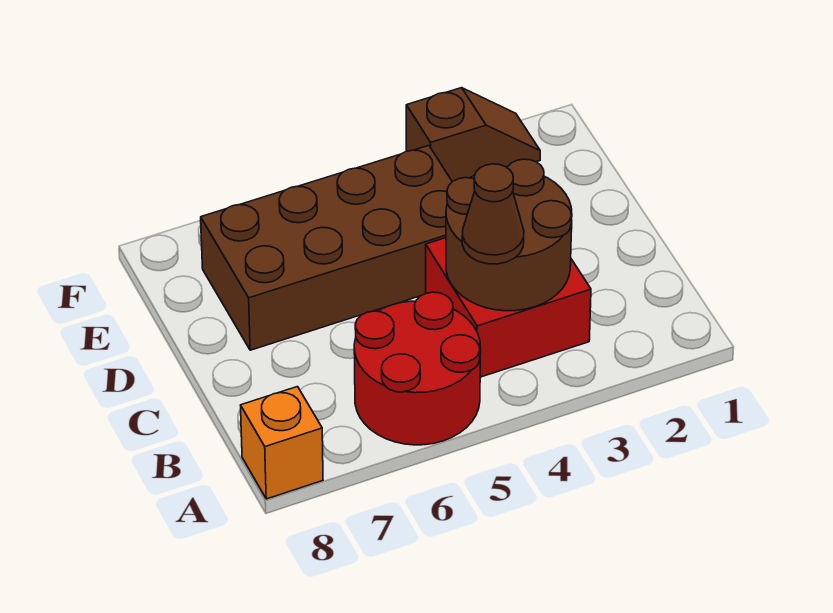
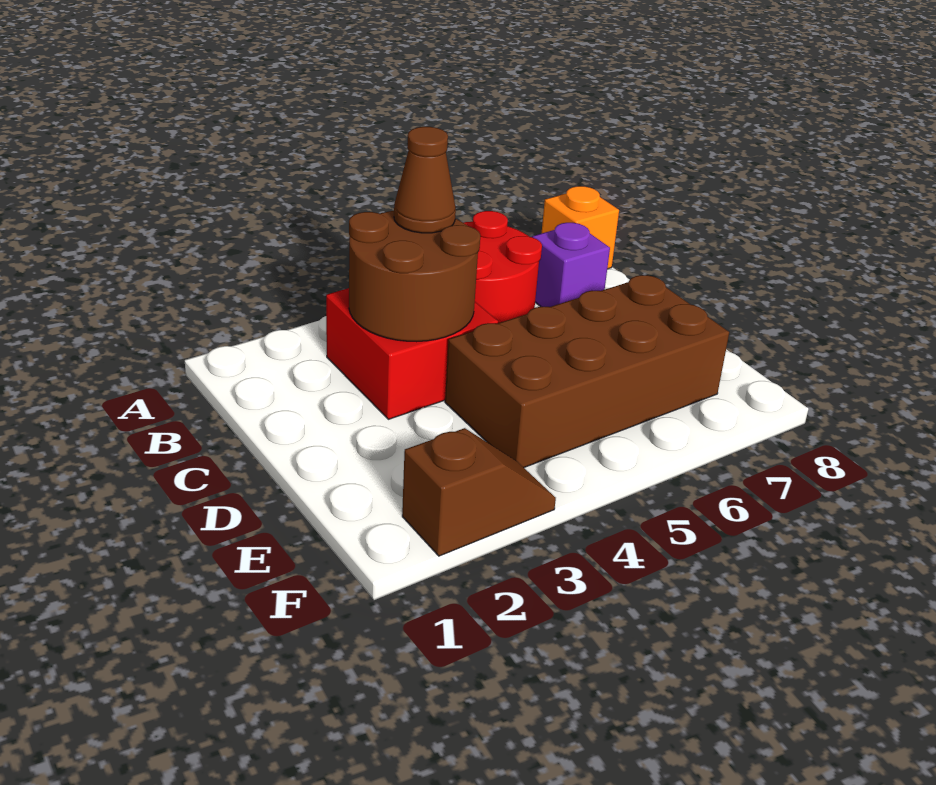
none -> purple brick B7 level 1
brown slope F2:F3 level 1 top 3 -> brown slope F2:F3 level 1 top 2

